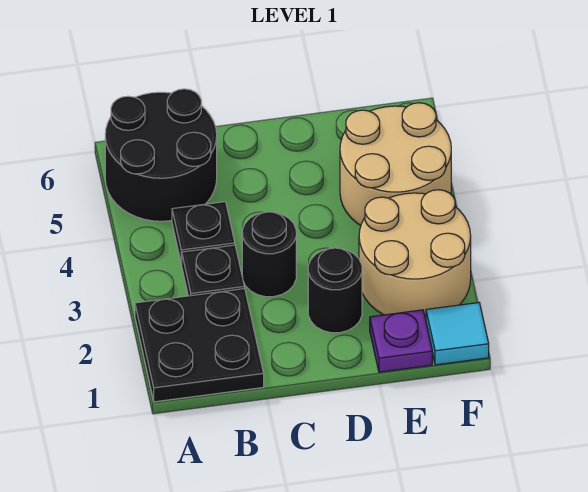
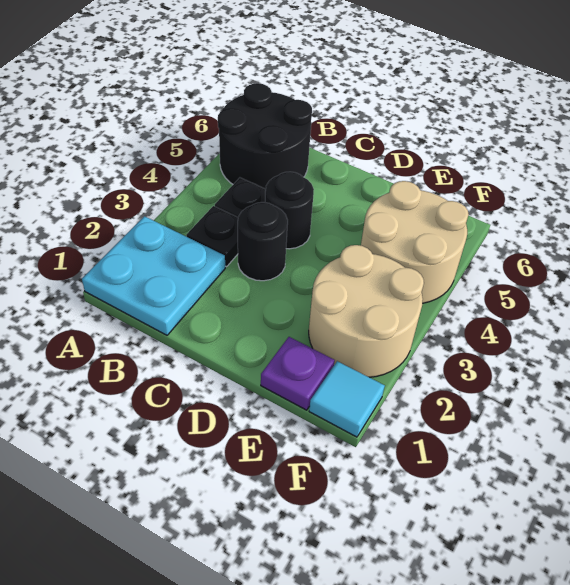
black plate A1:B2 level 1 -> cyan plate A1:B2 level 1
black round brick D2 level 1 -> black round brick C4 level 1

